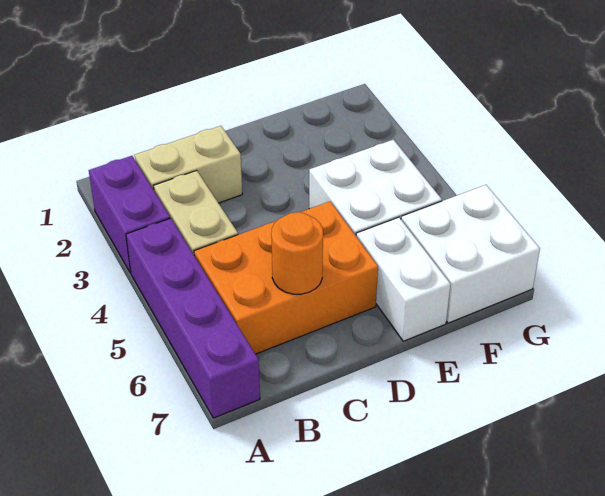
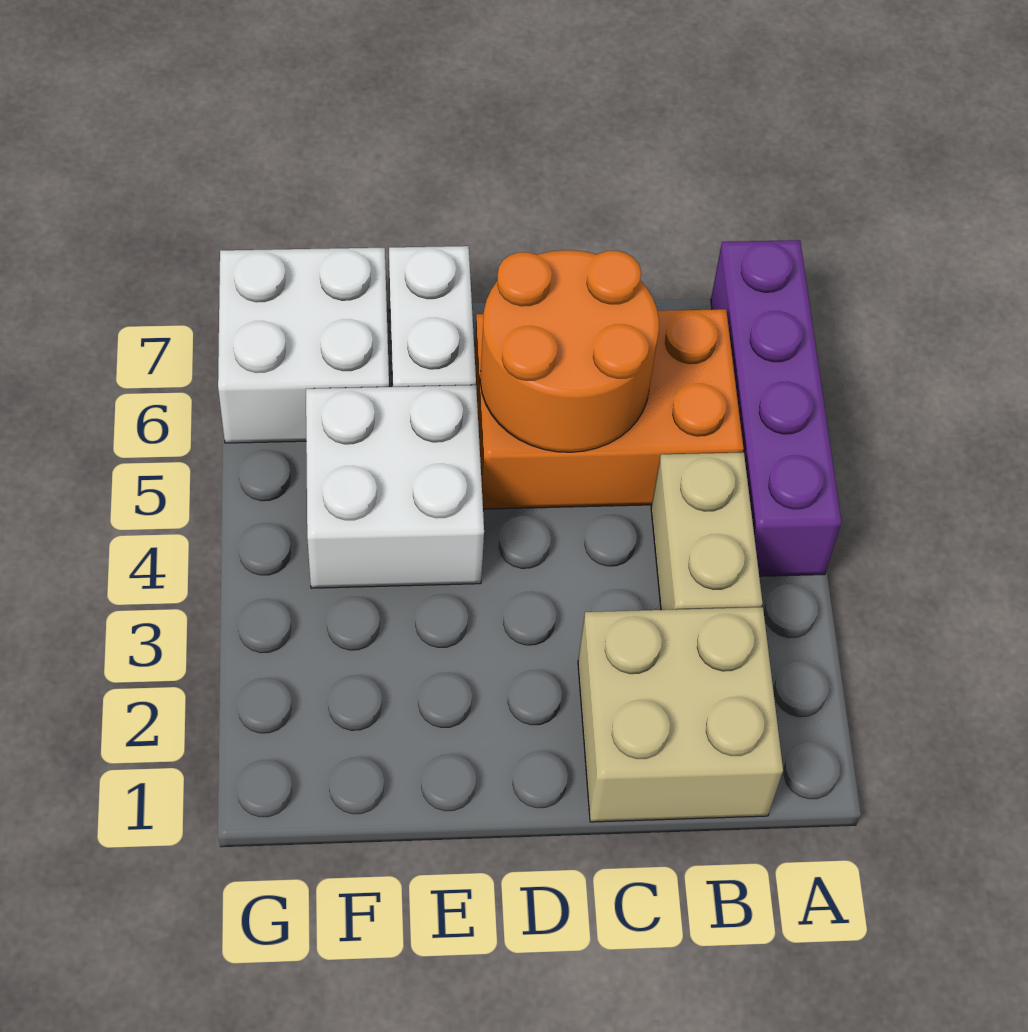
purple brick A2:A3 level 1 -> none
tan brick B2:C2 level 1 -> tan brick B1:C2 level 1
orange round brick C6 level 2 -> orange round brick C5:D6 level 2

